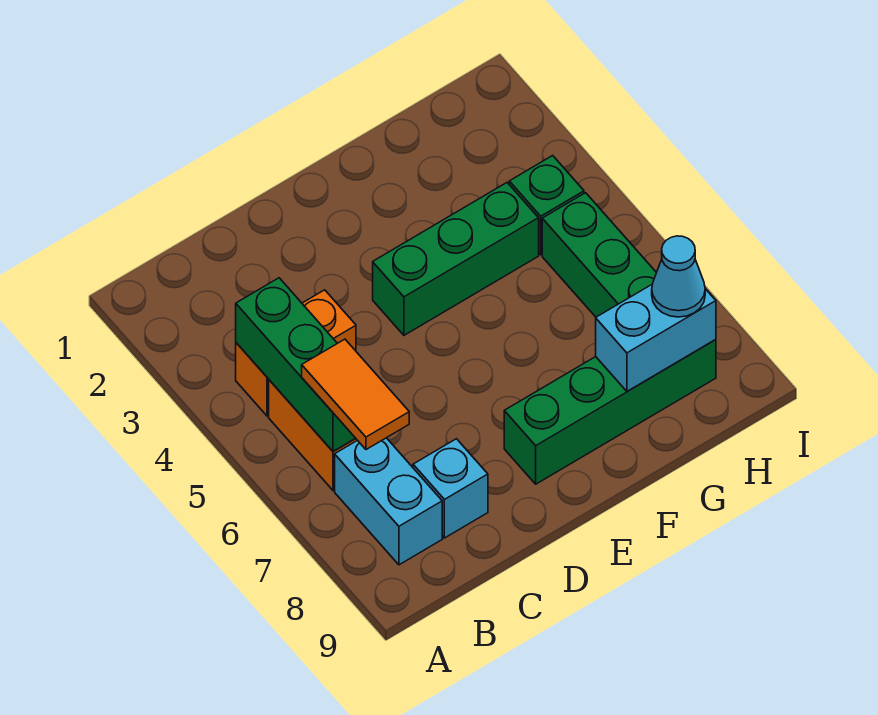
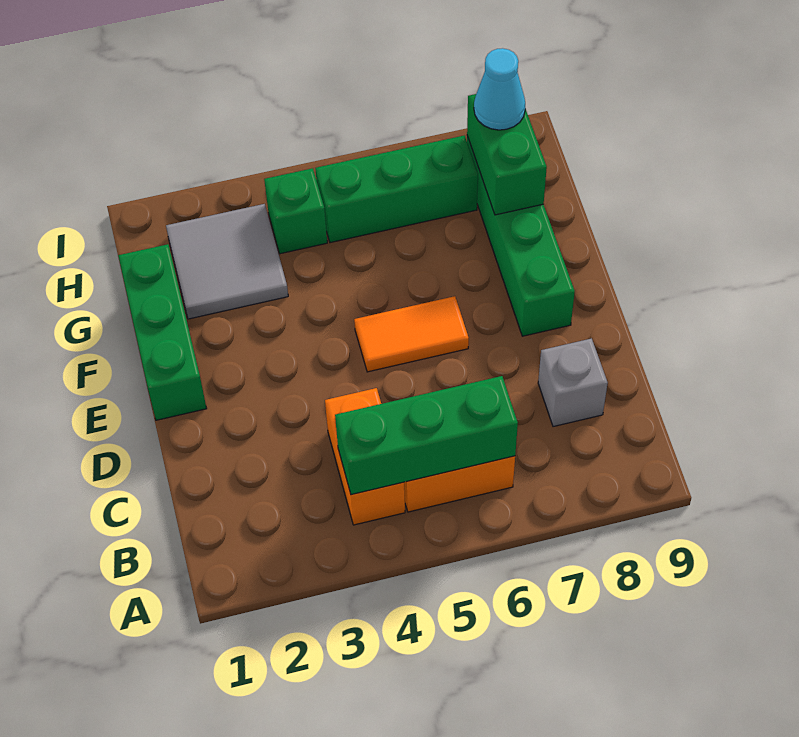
orange tile B6:B7 level 3 -> orange tile E5:E6 level 1
cyan brick B7:B8 level 1 -> none
cyan brick C8 level 1 -> grey brick C8 level 1
green brick E4:G4 level 1 -> green brick E1:G1 level 1
none -> grey tile G2:H3 level 1
cyan brick G8:H8 level 2 -> green brick G8:H8 level 2

